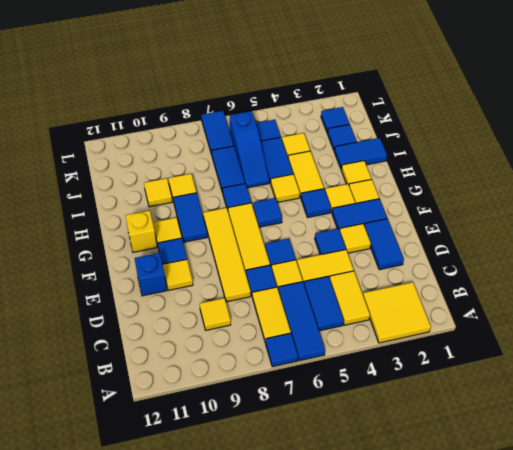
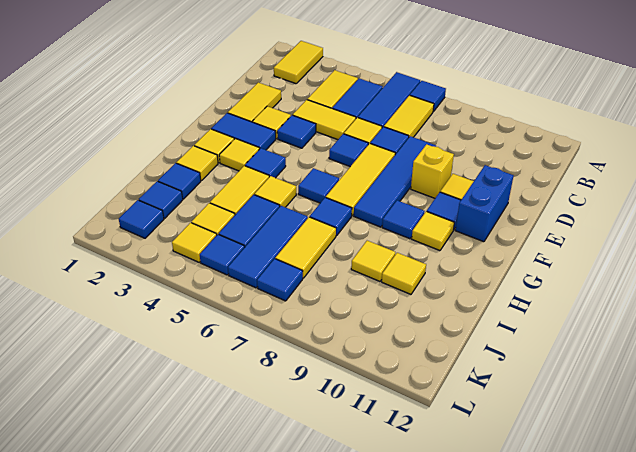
yellow tile A2:B3 level 1 -> yellow tile A2:B2 level 1
yellow tile C9 level 1 -> yellow tile K4 level 1
blue tile D2:E2 level 1 -> yellow tile D2:E2 level 1
yellow tile D8:G8 level 1 -> blue tile D8:G8 level 1
blue brick E11 level 1 -> blue brick E11:F11 level 1
blue tile G9:H9 level 1 -> blue tile G9 level 1
yellow brick G11 level 1 -> yellow brick E9 level 1
blue tile I1:I2 level 1 -> blue tile I2 level 1
blue slope I6:K6 level 1 top K -> blue tile I6:K6 level 1
blue tile I7:J7 level 1 -> yellow tile I7:J7 level 1
blue tile K7:L7 level 1 -> blue tile K7 level 1

